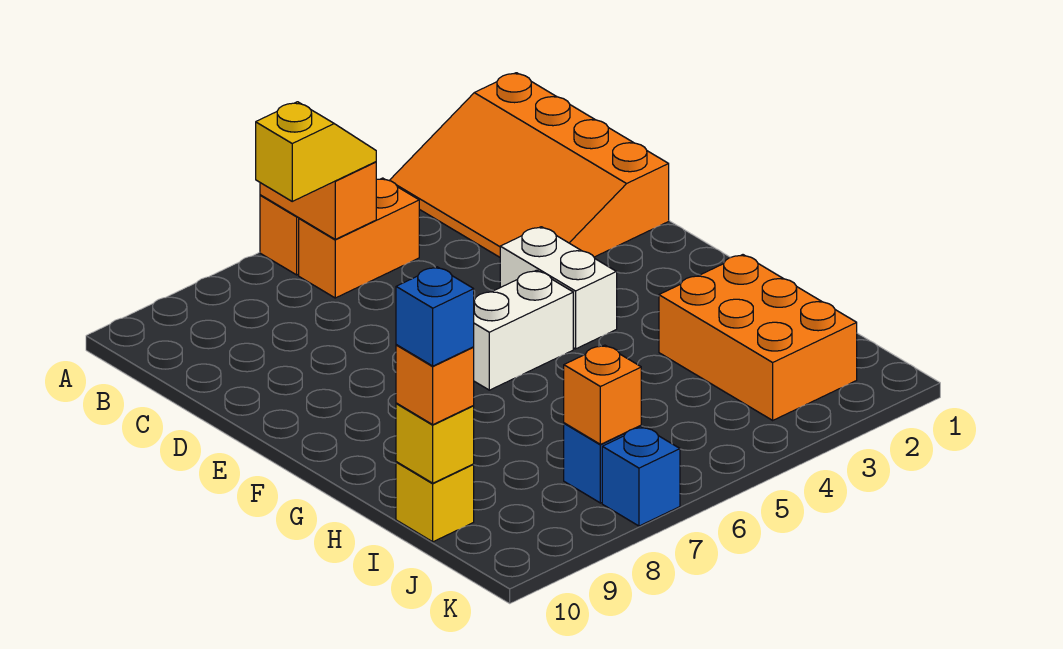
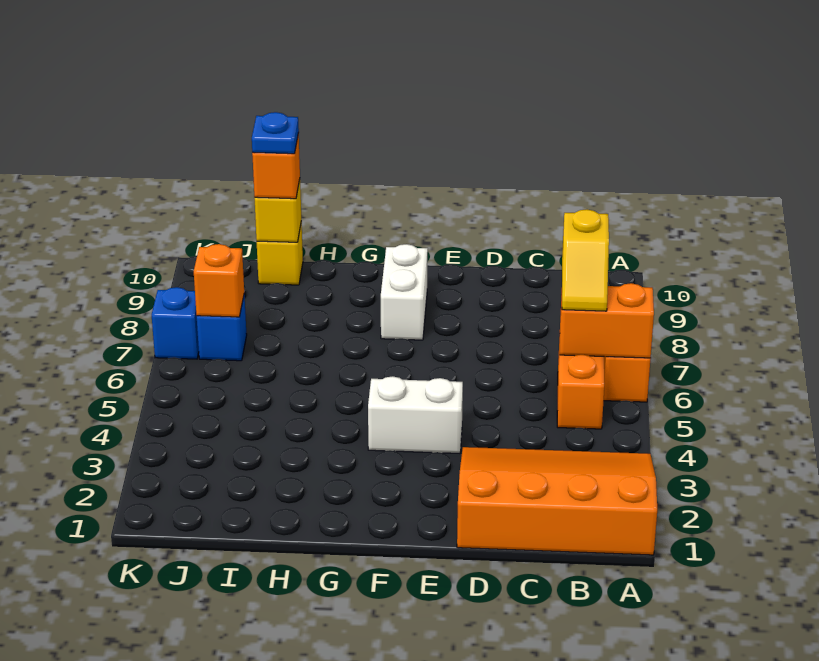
white brick F5:F6 level 1 -> white brick F8:F9 level 1
orange brick H2:J3 level 1 -> none
blue brick I10 level 4 -> blue plate I10 level 4

